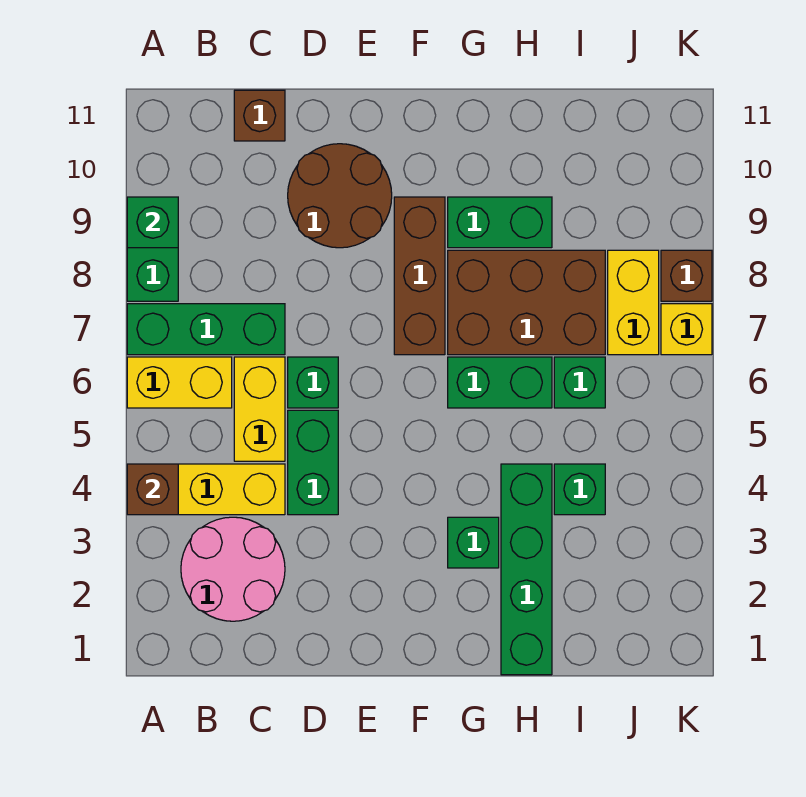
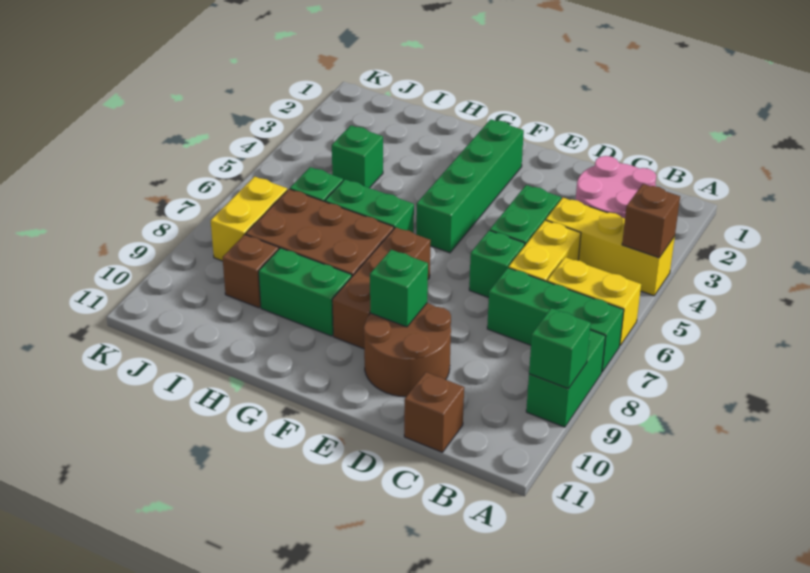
green brick G3 level 1 -> green brick E9 level 2
green brick H1:H4 level 1 -> green brick F2:F5 level 1
yellow brick K7 level 1 -> none
brown brick K8 level 1 -> brown brick I9 level 1

